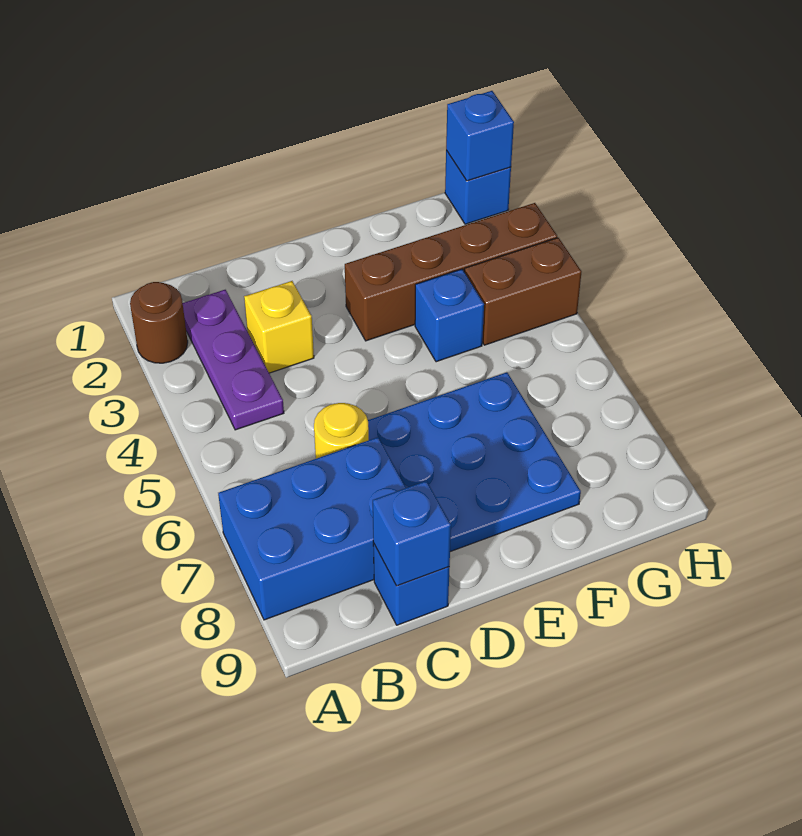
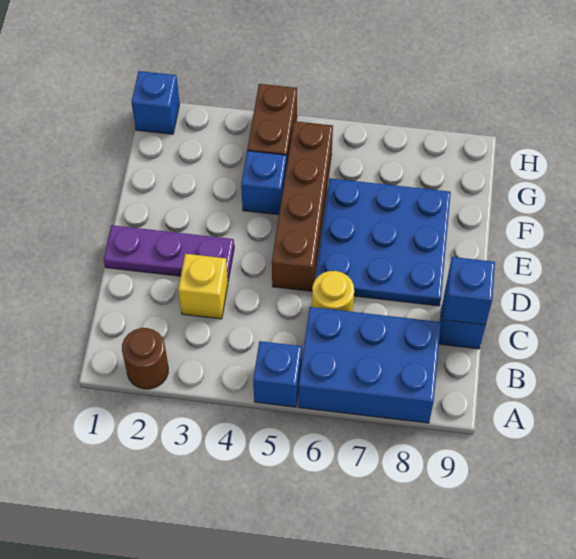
blue brick A7:C8 level 1 -> blue brick A6:B8 level 1
purple plate B2:B4 level 1 -> purple plate D1:D3 level 1
brown brick E3:H3 level 1 -> brown brick D5:G5 level 1
blue brick H1 level 2 -> blue brick A5 level 1

